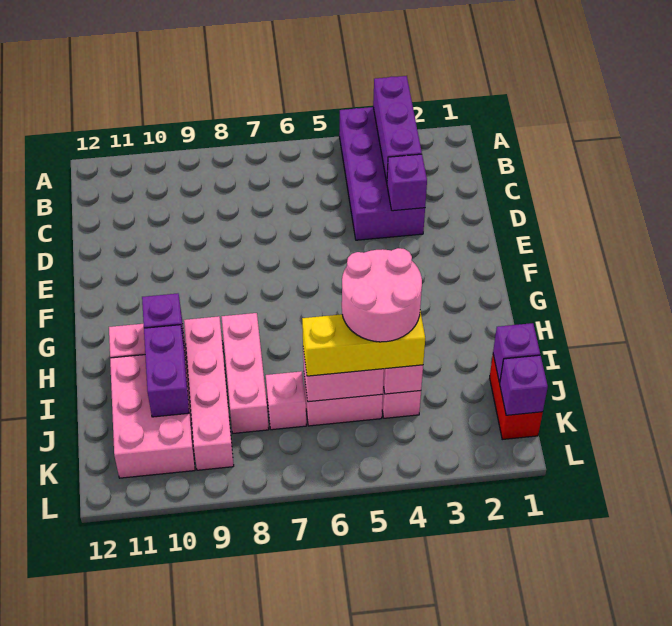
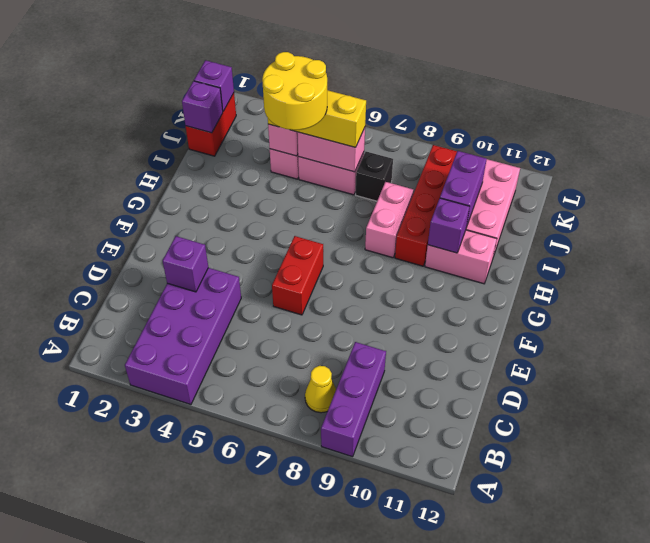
purple brick A3:C3 level 2 -> purple brick A9:C9 level 1
none -> yellow cone B8 level 1
none -> red brick E6:F6 level 1
pink brick H8:J8 level 1 -> pink brick H8:I8 level 1
pink brick H9:K9 level 1 -> red brick H9:K9 level 1
pink round brick I4:J5 level 4 -> yellow round brick I4:J5 level 4
pink brick J7 level 1 -> black brick J7 level 1

